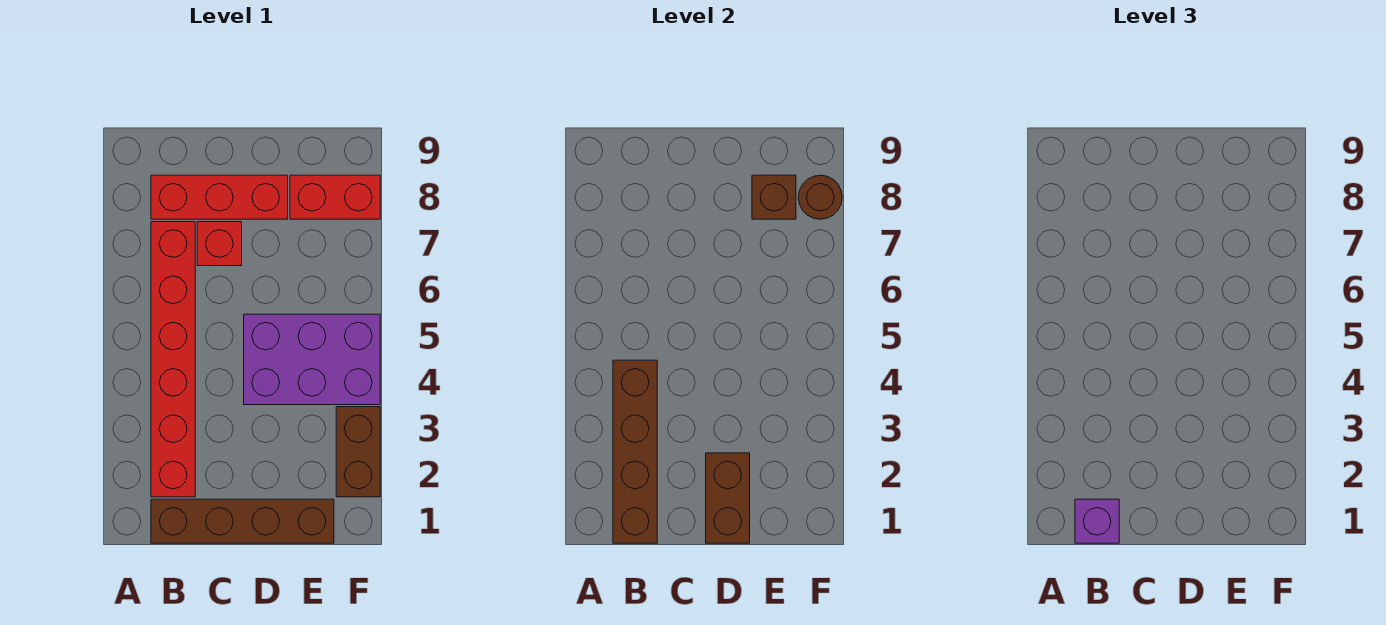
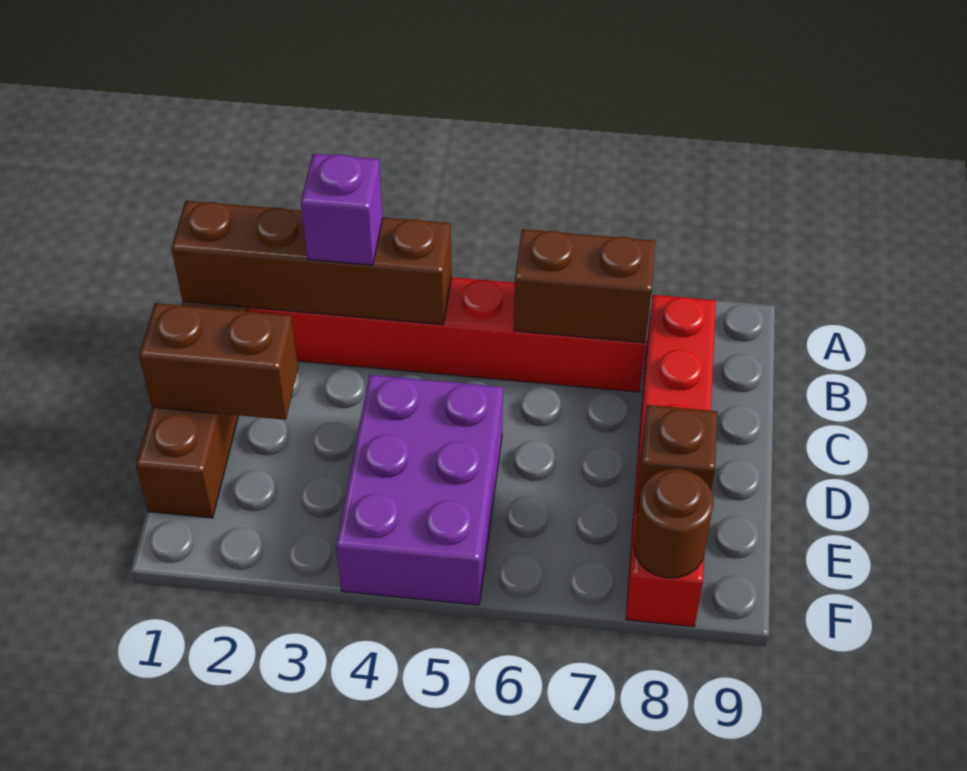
purple brick B1 level 3 -> purple brick B3 level 3
red brick C7 level 1 -> none
brown brick F2:F3 level 1 -> brown brick B6:B7 level 2

